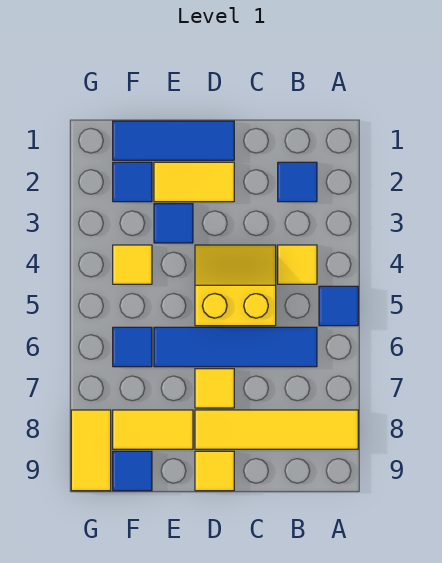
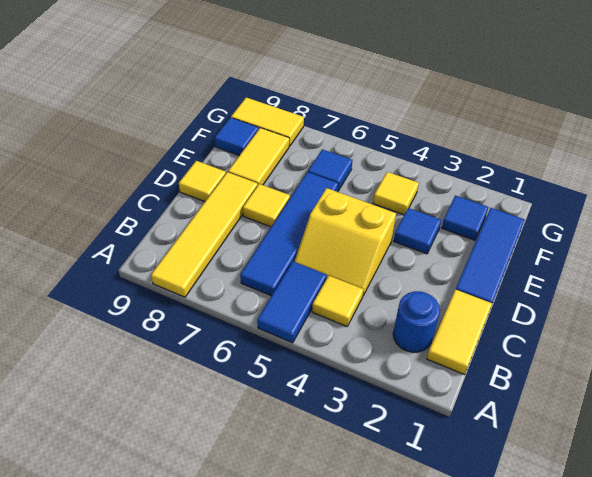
blue tile A5 level 1 -> blue tile A5:B5 level 1
blue tile B2 level 1 -> blue round brick B2 level 1
yellow slope C4:D5 level 1 top 5 -> yellow slope C4:D5 level 1 top D
yellow tile D2:E2 level 1 -> yellow tile B1:C1 level 1

